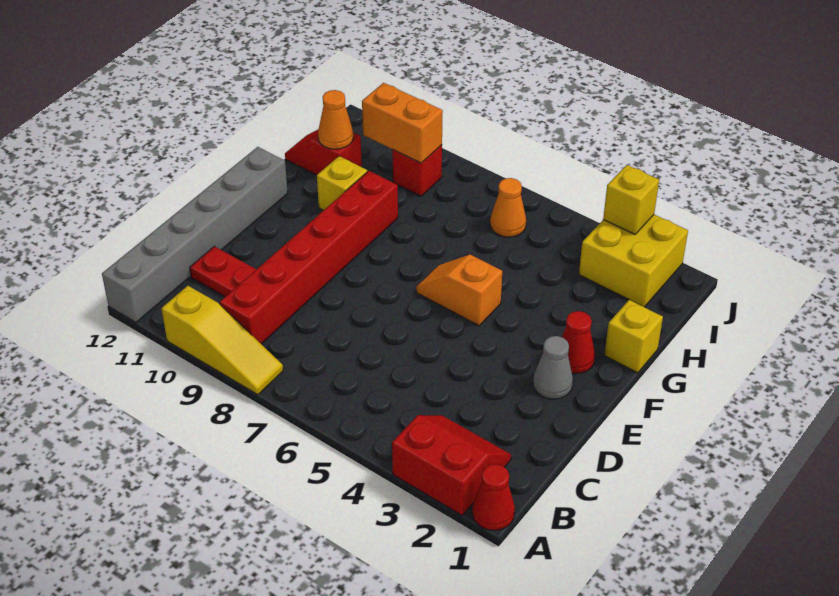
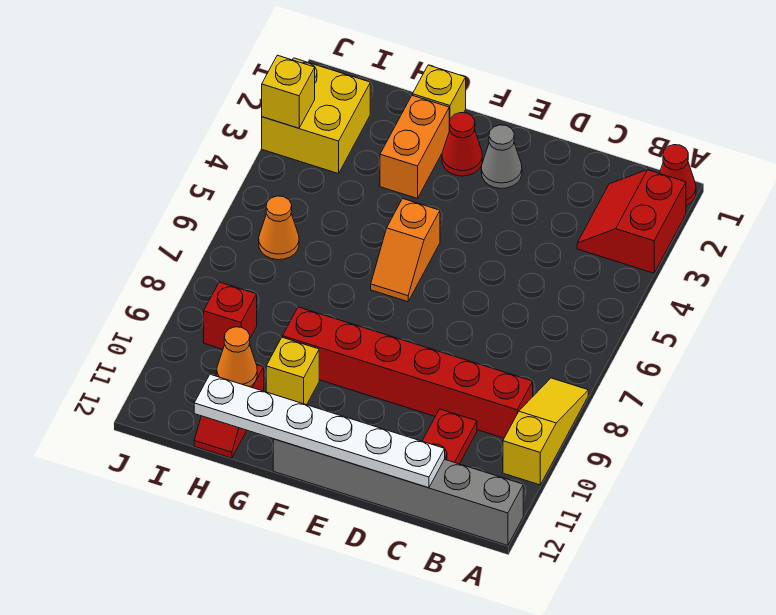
none -> white plate C12:H12 level 2
orange brick I9:I10 level 2 -> orange brick G2:G3 level 1

